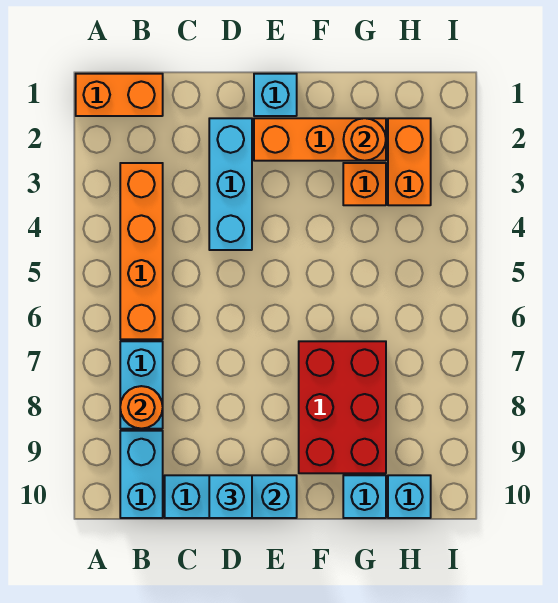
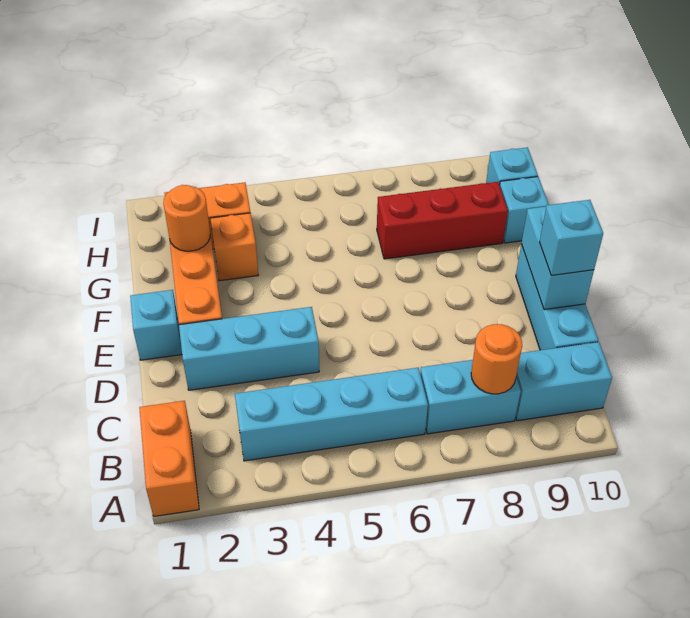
orange brick B3:B6 level 1 -> cyan brick B3:B6 level 1
red brick F7:G9 level 1 -> red brick G7:G9 level 1

